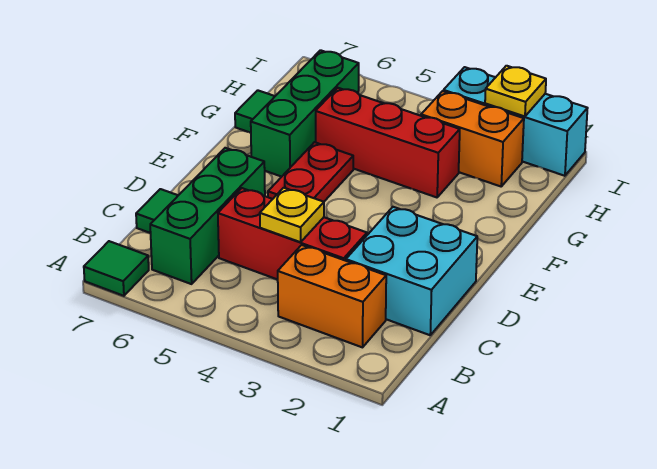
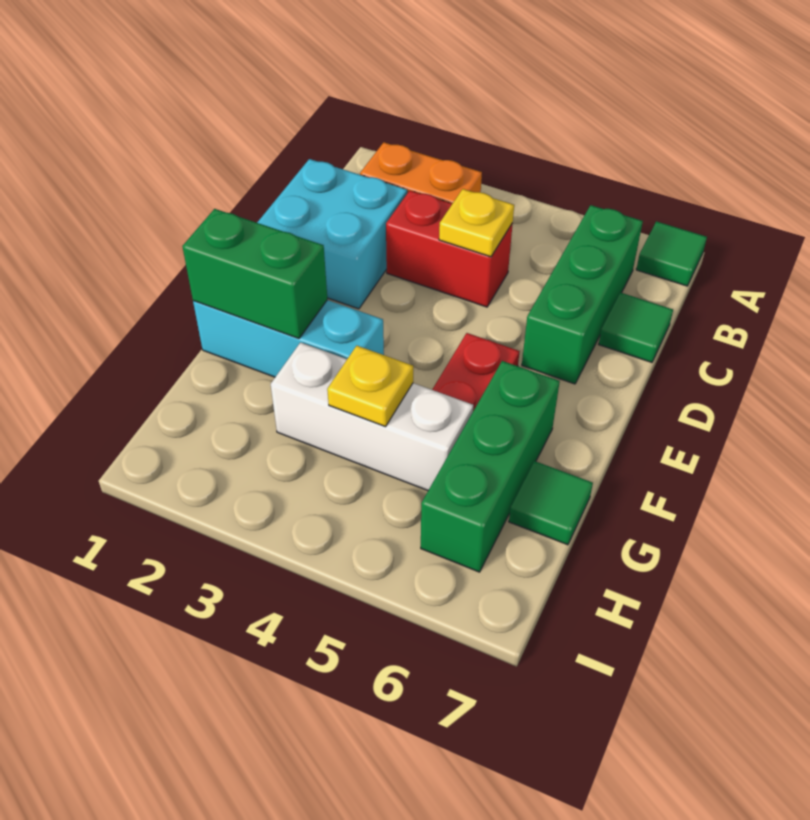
red brick C3:C5 level 1 -> red brick C3:C4 level 1
none -> green brick F1:F2 level 2
red brick G3:G5 level 1 -> white brick G3:G5 level 1
orange brick H2:H3 level 1 -> none
cyan brick I1:I3 level 1 -> cyan brick F1:F3 level 1
yellow plate I2 level 2 -> yellow plate G4 level 2

